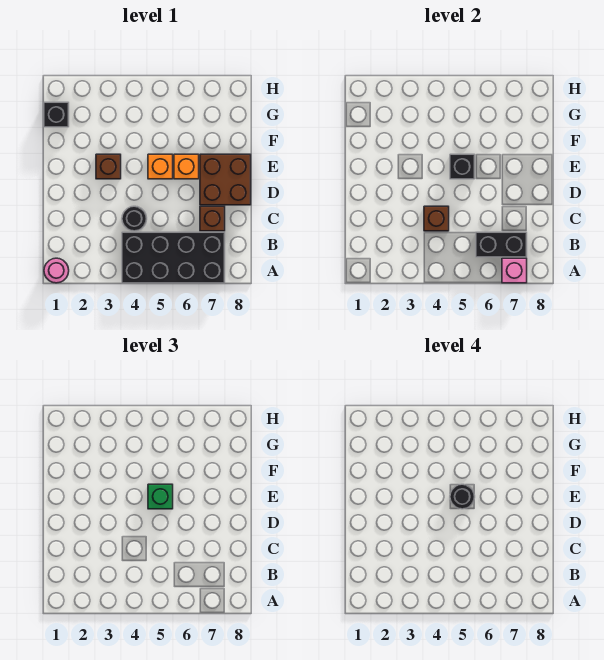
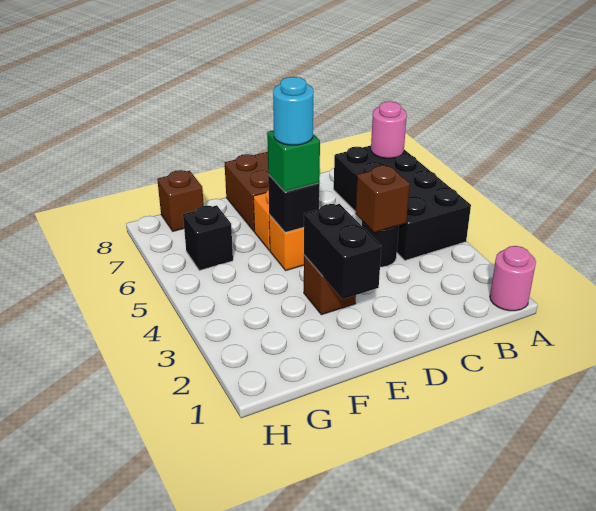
pink brick A7 level 2 -> pink round brick A7 level 2
black brick B6:B7 level 2 -> black brick E2:E3 level 2
brown brick C7 level 1 -> brown brick G8 level 1
black round brick E5 level 4 -> cyan round brick E5 level 4
black brick G1 level 1 -> black brick G6 level 1

